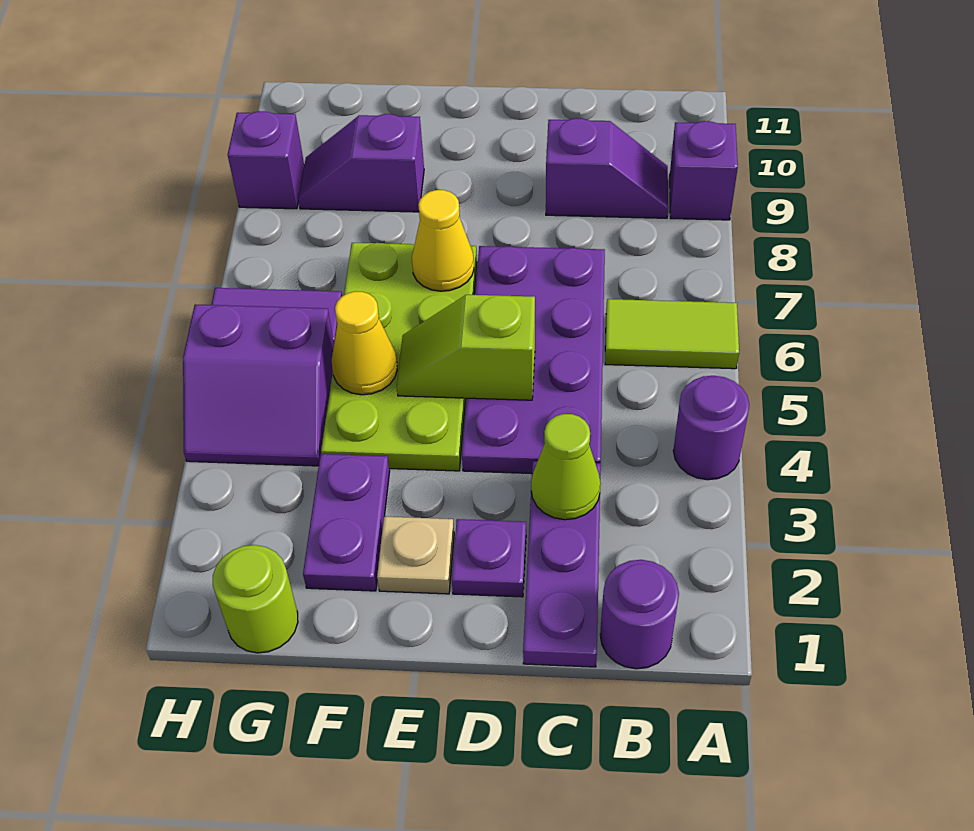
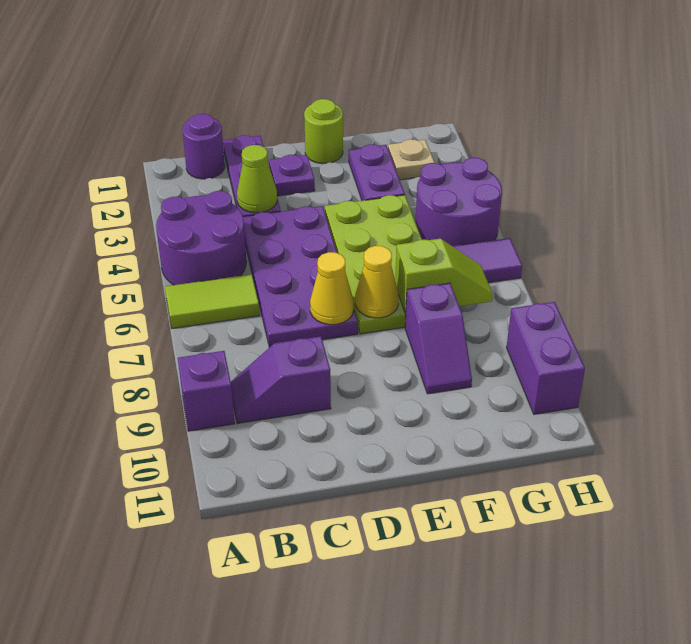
purple round brick A4 level 1 -> purple round brick A4:B5 level 1
lime slope D5:E5 level 2 top D -> lime slope F7:G7 level 2 top F
tan plate E2 level 1 -> tan plate G2 level 1
yellow cone F5 level 2 -> yellow cone D7 level 2
purple slope F9:G9 level 1 top F -> purple slope F8:F9 level 1 top 8
lime round brick G1 level 1 -> lime round brick E1 level 1
purple slope G4:H5 level 1 top 5 -> purple round brick G4:H5 level 1
purple brick H9 level 1 -> purple brick H9:H10 level 1

